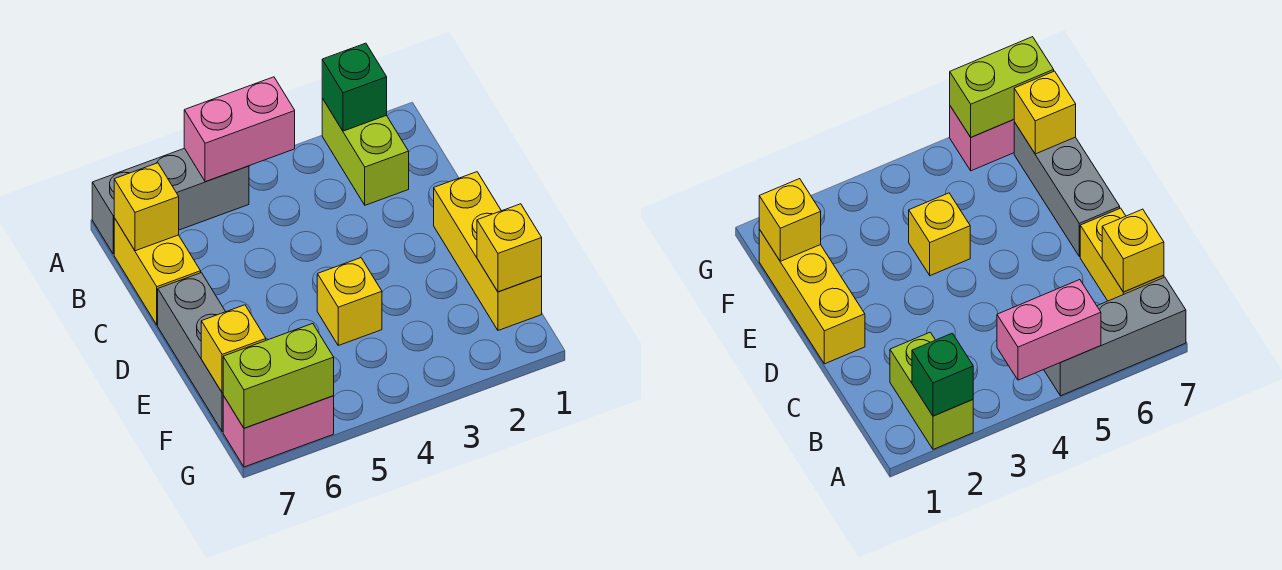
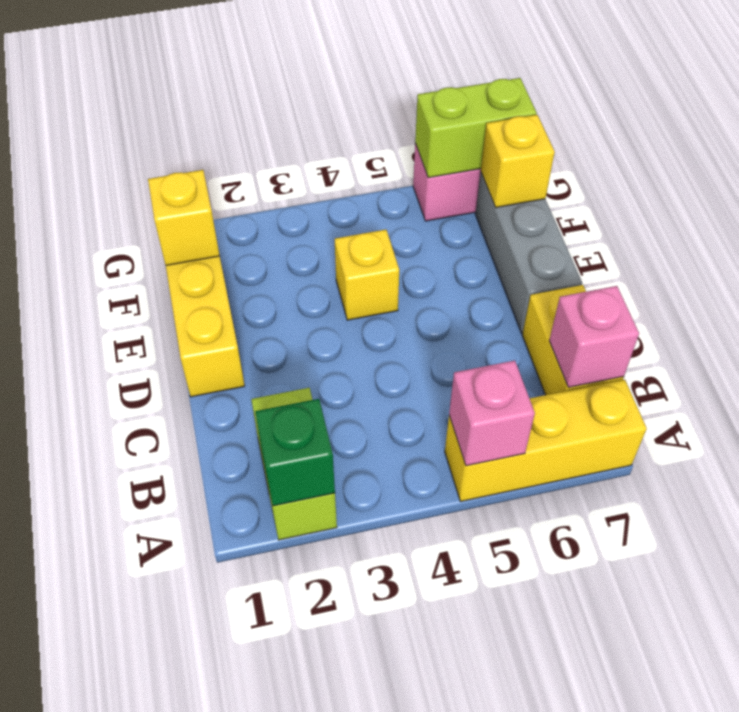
pink brick A4:A5 level 2 -> pink brick A5 level 2
grey brick A5:A7 level 1 -> yellow brick A5:A7 level 1
yellow brick B7 level 2 -> pink brick B7 level 2

